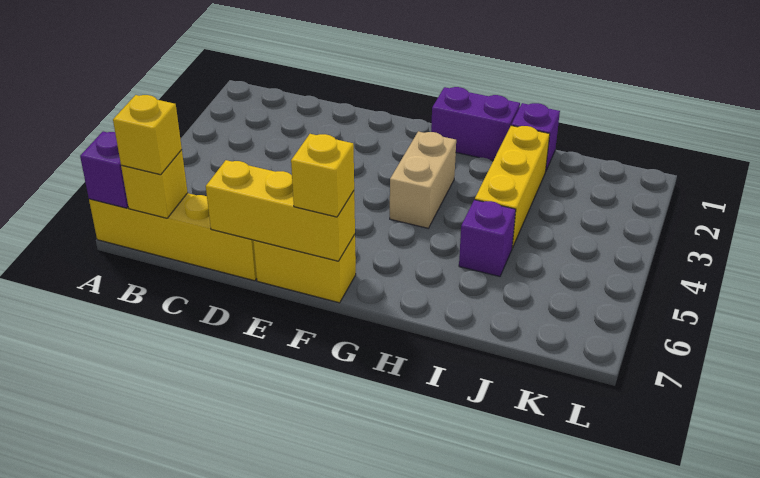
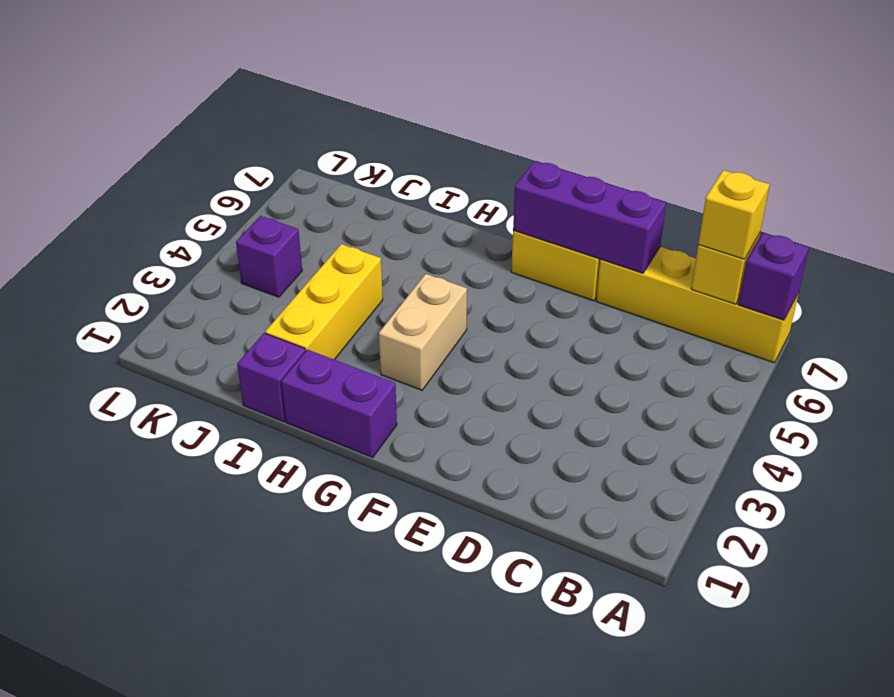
yellow brick D7:F7 level 2 -> purple brick D7:F7 level 2
yellow brick F7 level 3 -> none
purple brick I5 level 1 -> purple brick K4 level 1

